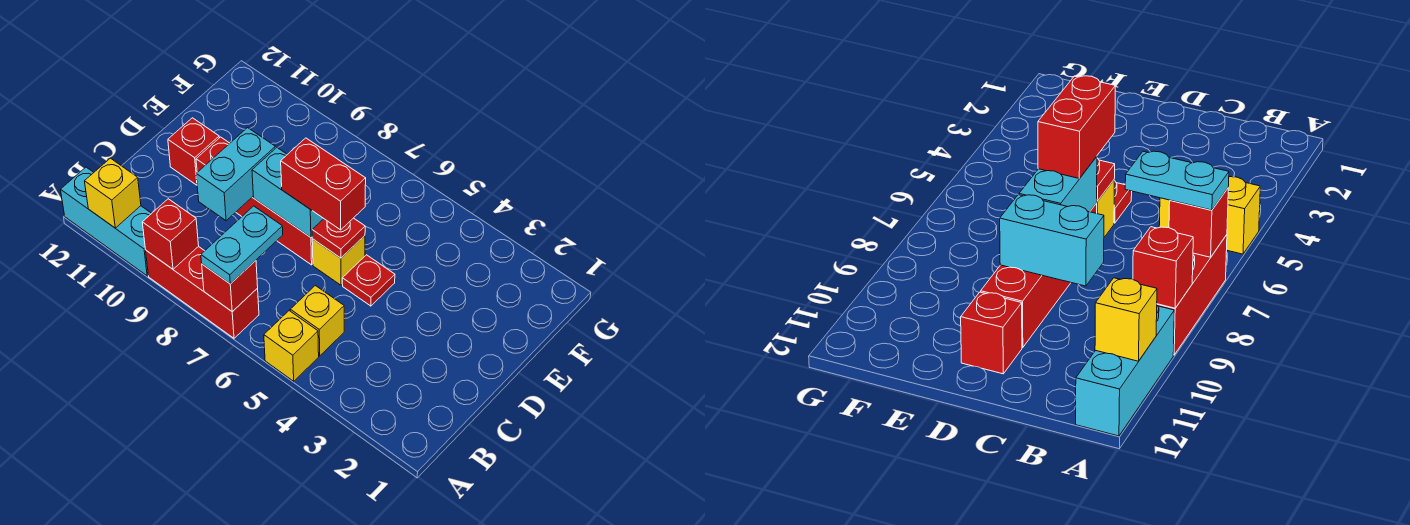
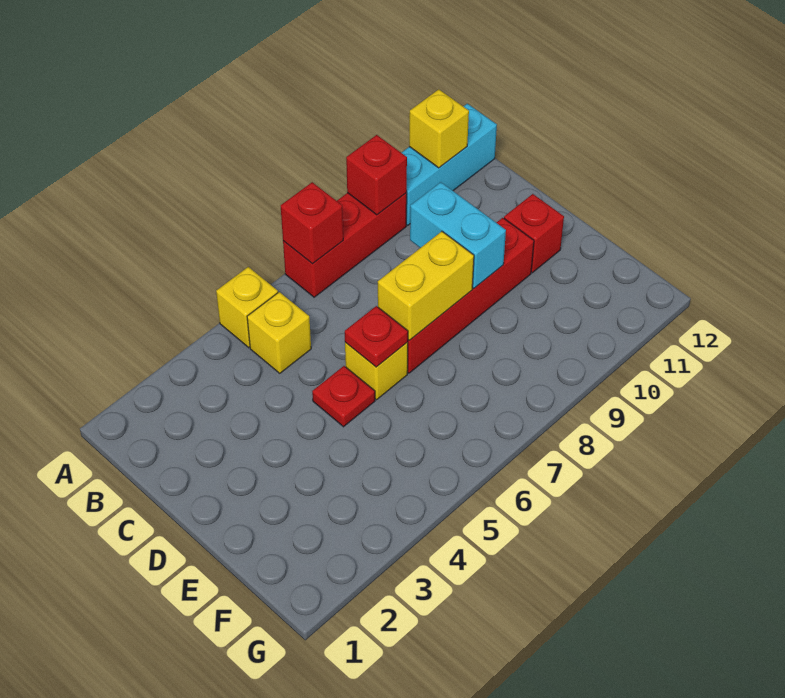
cyan plate A7:B7 level 3 -> none
red brick D6:D7 level 3 -> none
cyan brick D7:D8 level 2 -> yellow brick D7:D8 level 2

